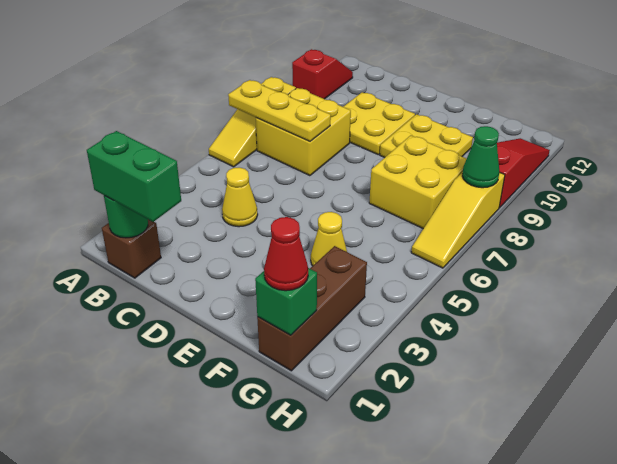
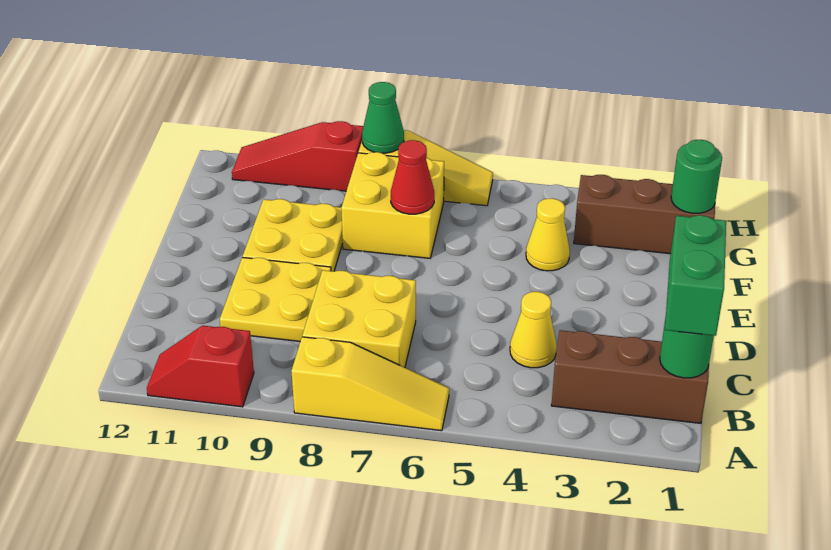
yellow plate A7:C7 level 2 -> none
brown brick B1 level 1 -> brown brick B1:B3 level 1
green brick G1 level 2 -> green round brick G1 level 2
red cone G1 level 3 -> red cone F7 level 2

